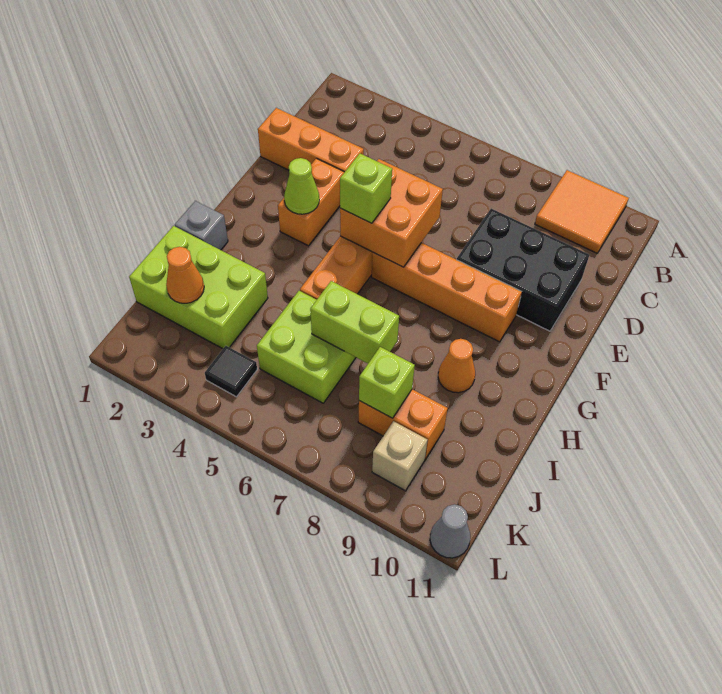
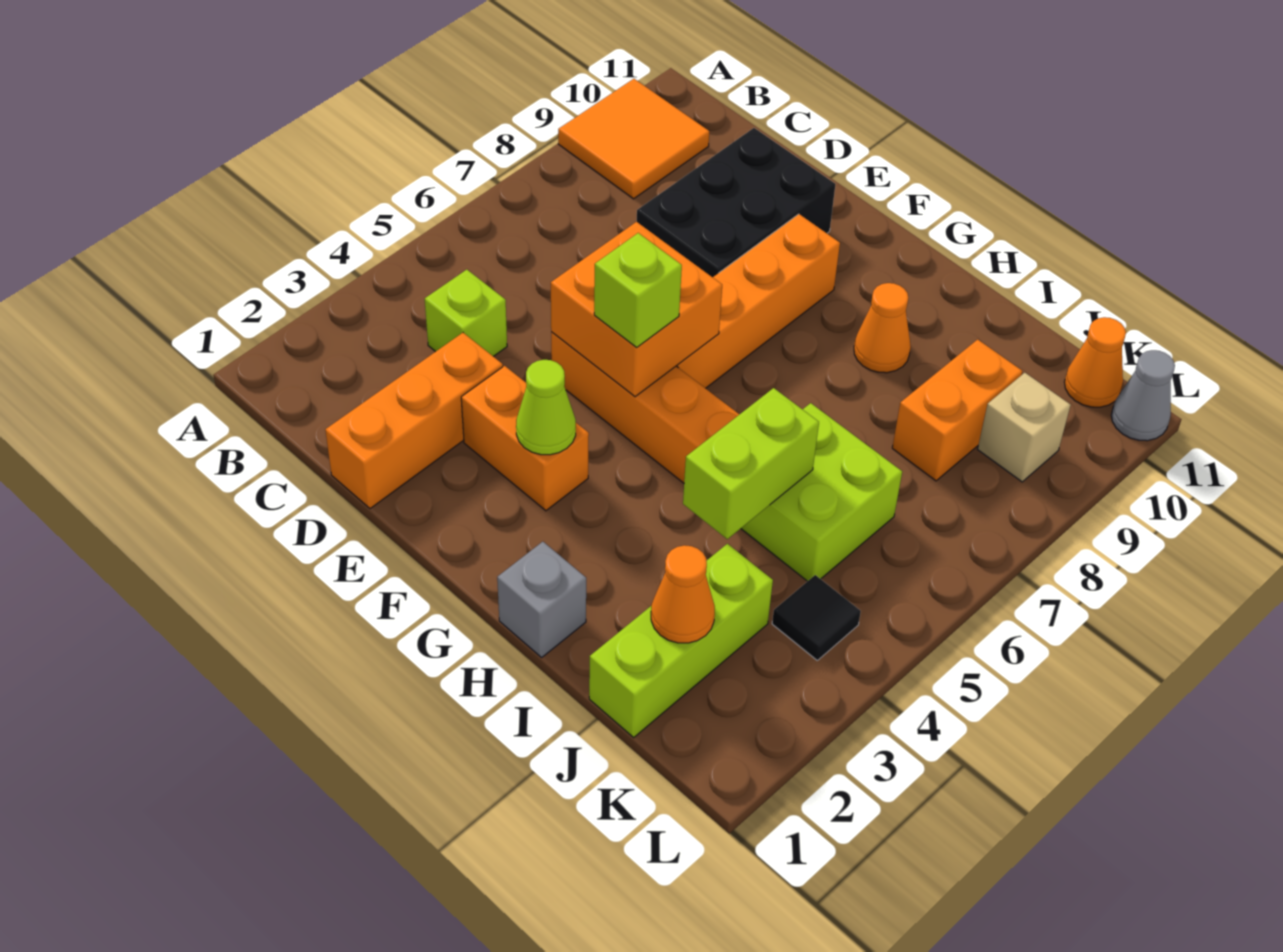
lime brick I1:J3 level 1 -> lime brick J1:J3 level 1
lime brick I6:I7 level 2 -> lime brick I4:I5 level 2
lime brick J8 level 2 -> lime brick C4 level 1
none -> orange cone K11 level 1

